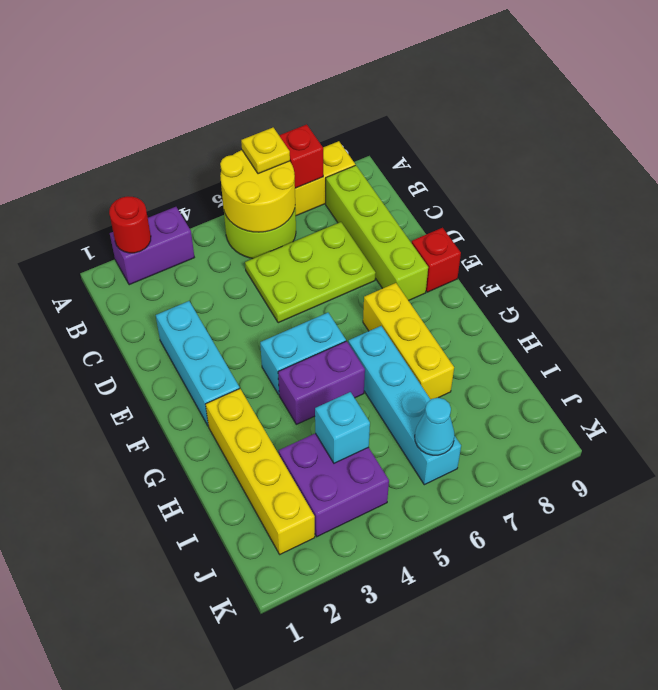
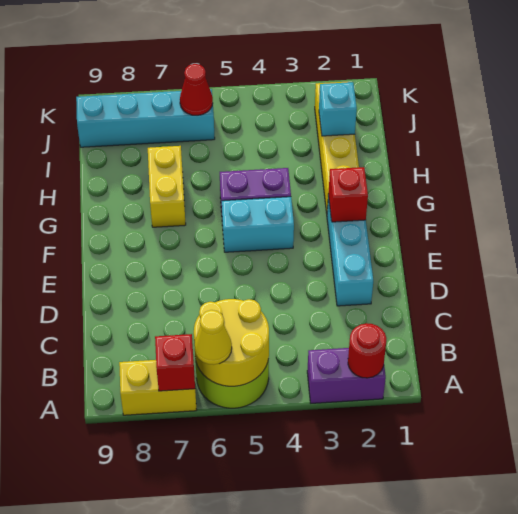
yellow plate A6 level 3 -> yellow cone A6 level 3
lime brick B8:E8 level 1 -> none
lime plate C5:D7 level 1 -> none
red brick E9 level 1 -> red brick F2 level 2
yellow brick F7:H7 level 1 -> yellow brick G7:H7 level 1
cyan brick G6:J6 level 1 -> cyan brick J6:J9 level 1
purple brick I3:J4 level 1 -> none
cyan brick I4 level 2 -> cyan brick I2 level 2
cyan cone J6 level 2 -> red cone J6 level 2

